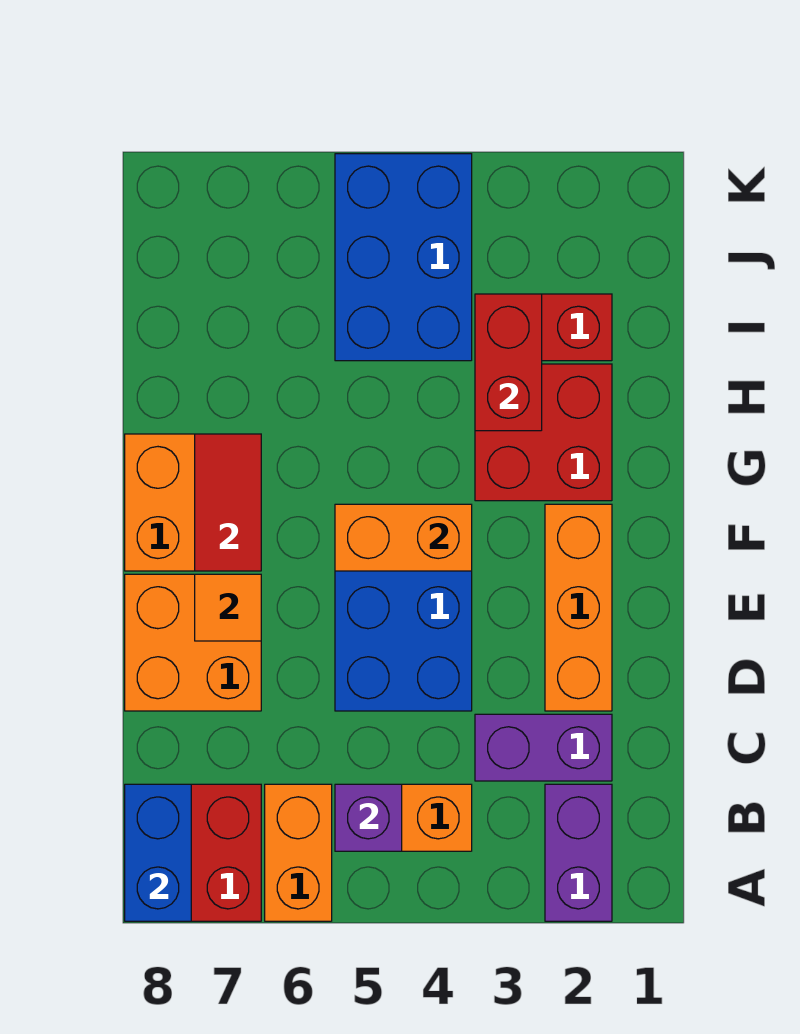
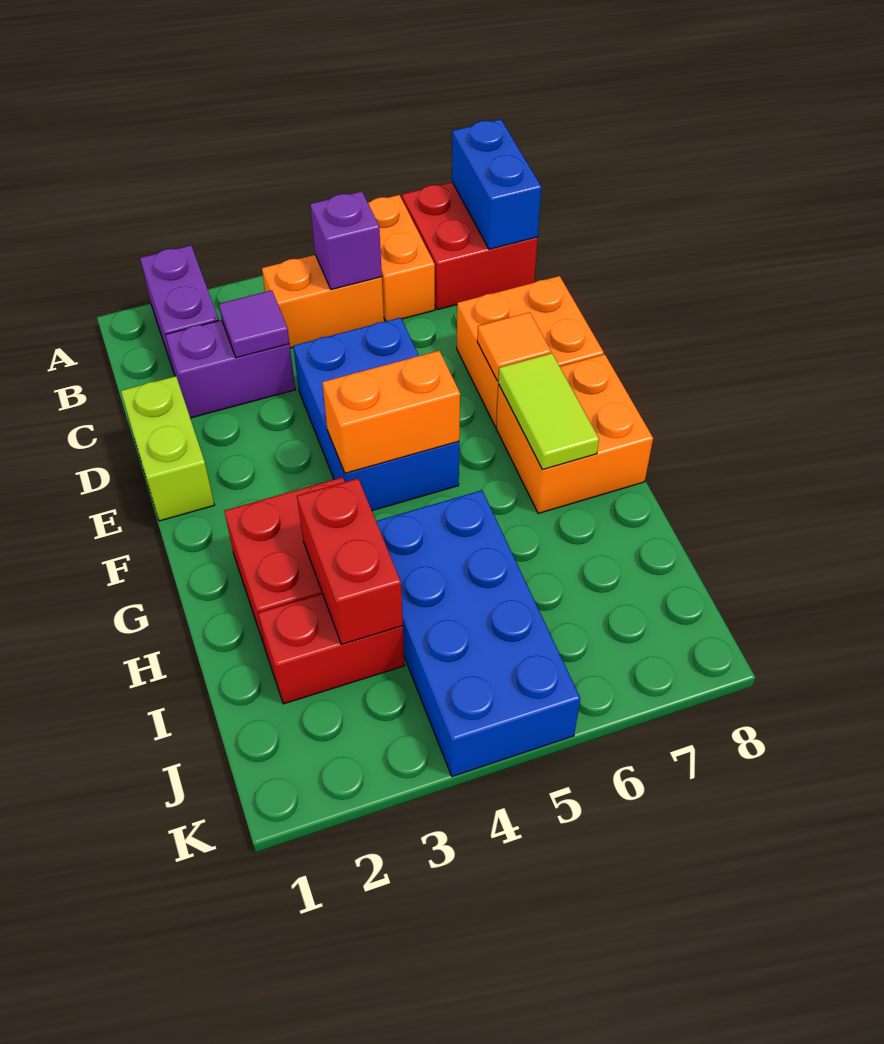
none -> purple tile C3 level 2
none -> lime brick D1:E1 level 1
orange brick D2:F2 level 1 -> none
red tile F7:G7 level 2 -> lime tile F7:G7 level 2
blue brick I4:K5 level 1 -> blue brick H4:K5 level 1

